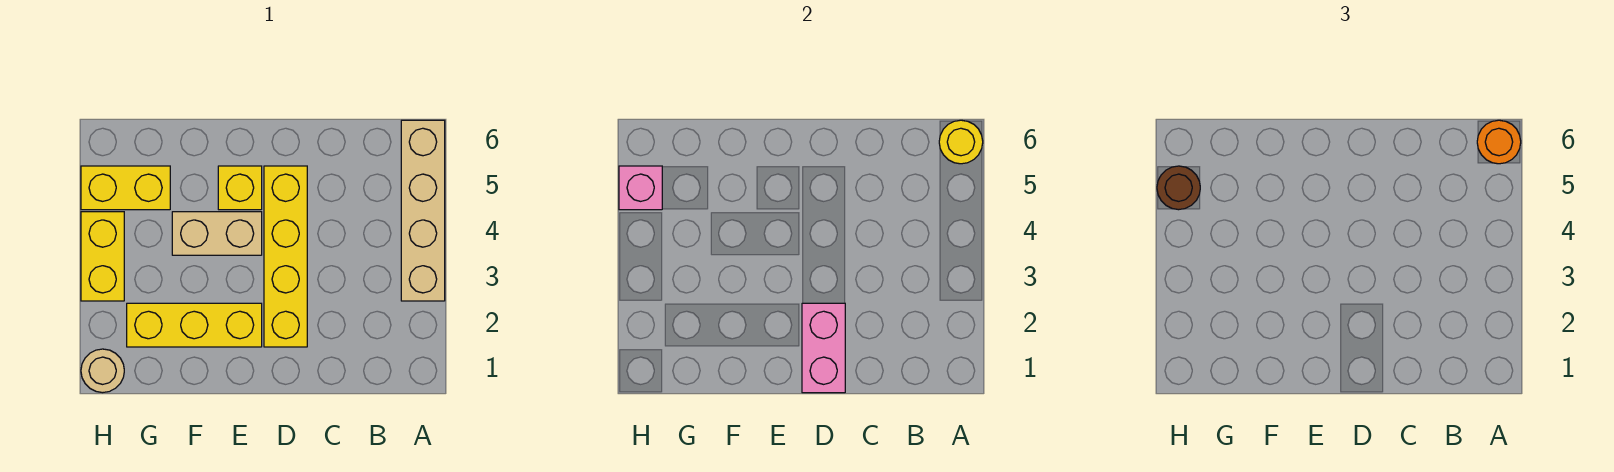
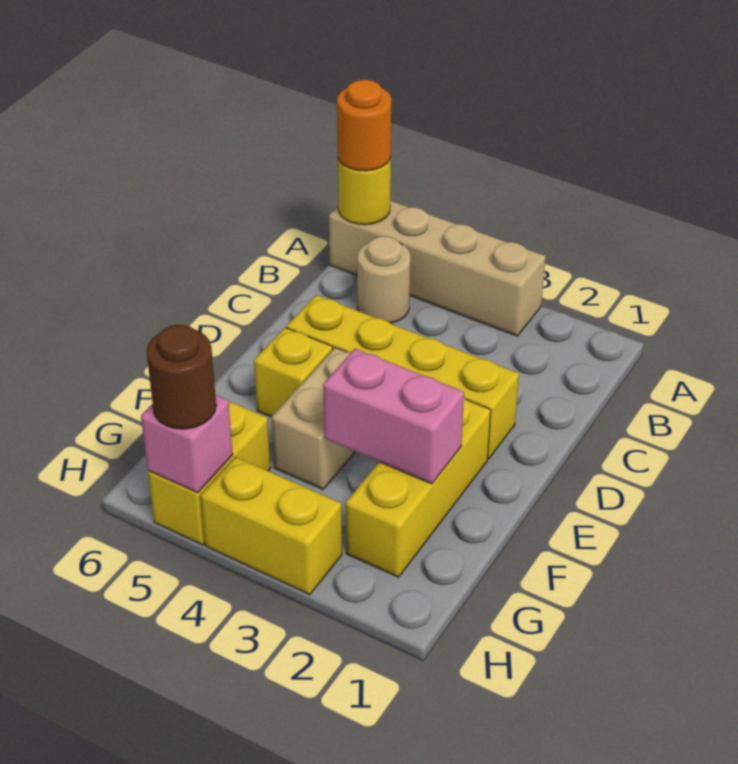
pink brick D1:D2 level 2 -> pink brick F2:F3 level 2
tan round brick H1 level 1 -> tan round brick B5 level 1

